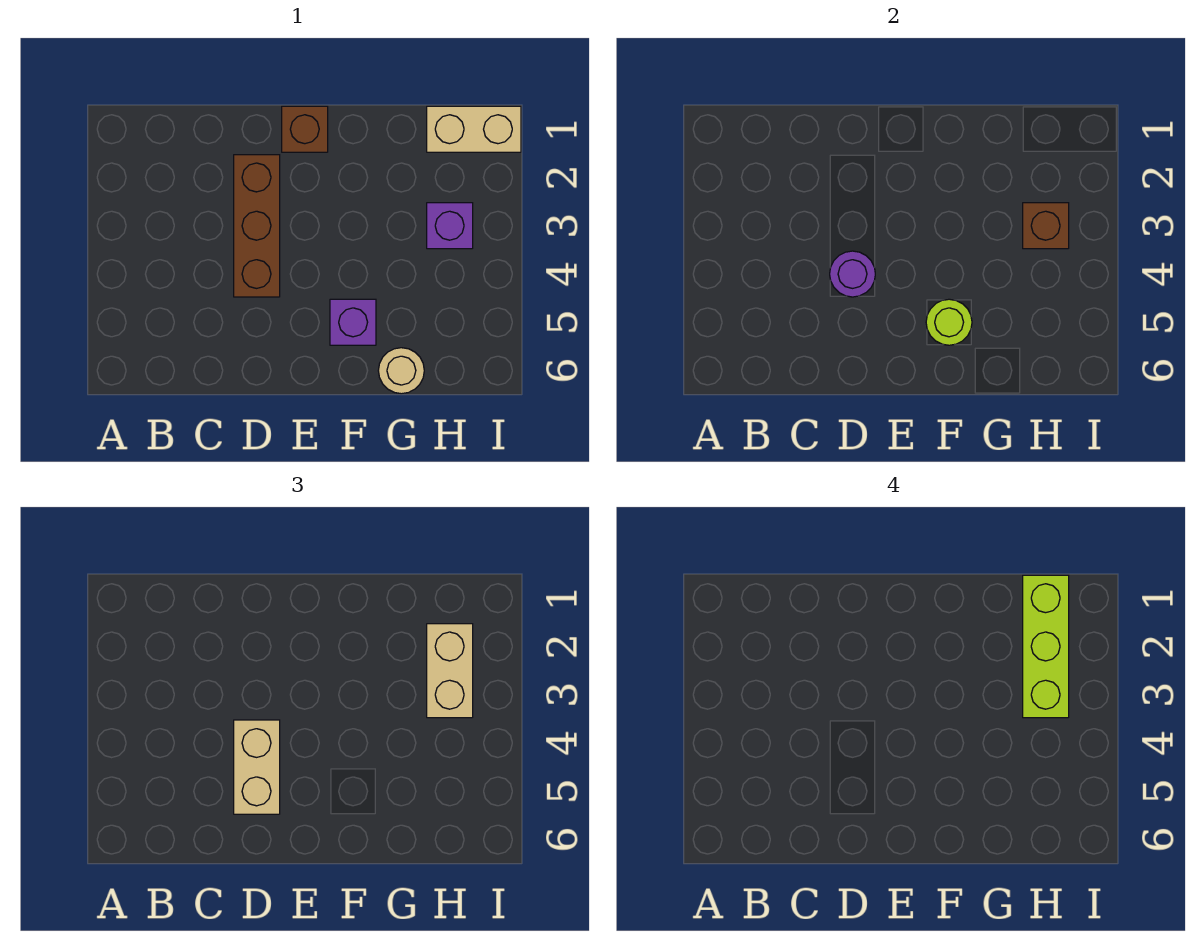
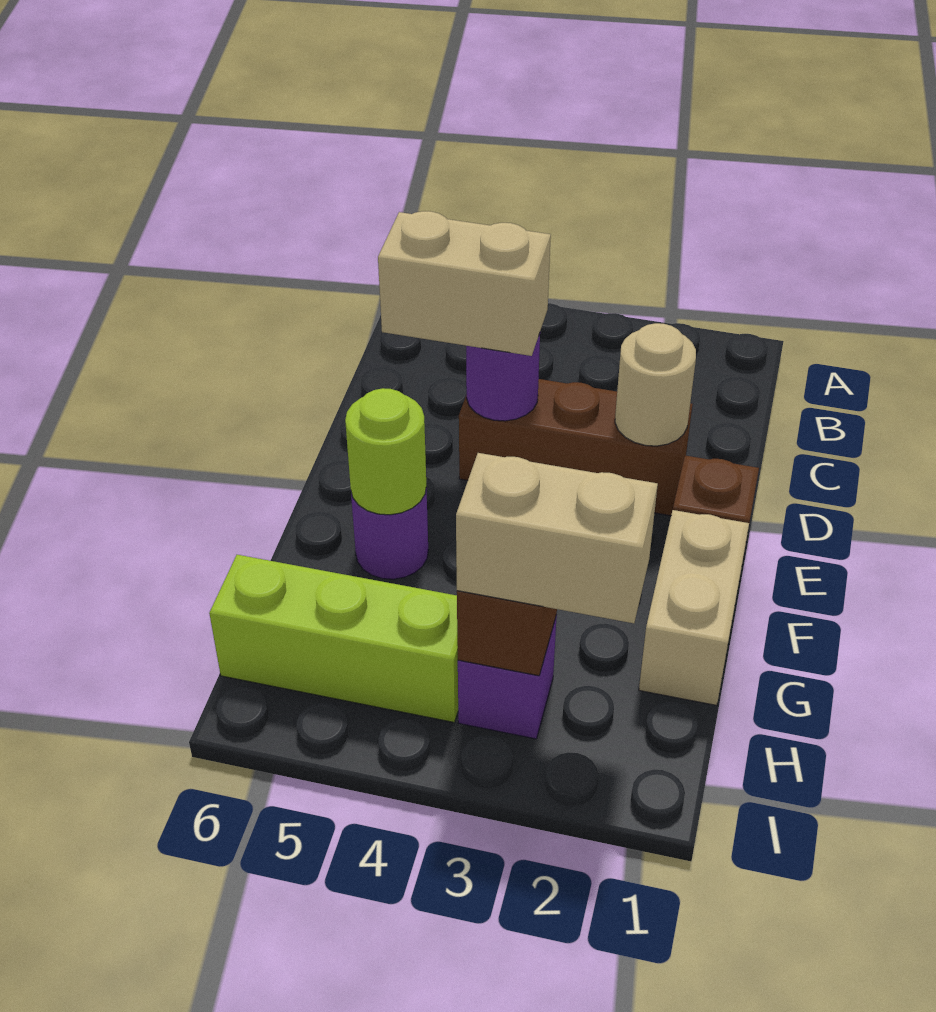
purple brick F5 level 1 -> purple round brick F5 level 1
tan round brick G6 level 1 -> tan round brick D2 level 2
tan brick H1:I1 level 1 -> tan brick F1:G1 level 1
lime brick H1:H3 level 4 -> lime brick H4:H6 level 1

